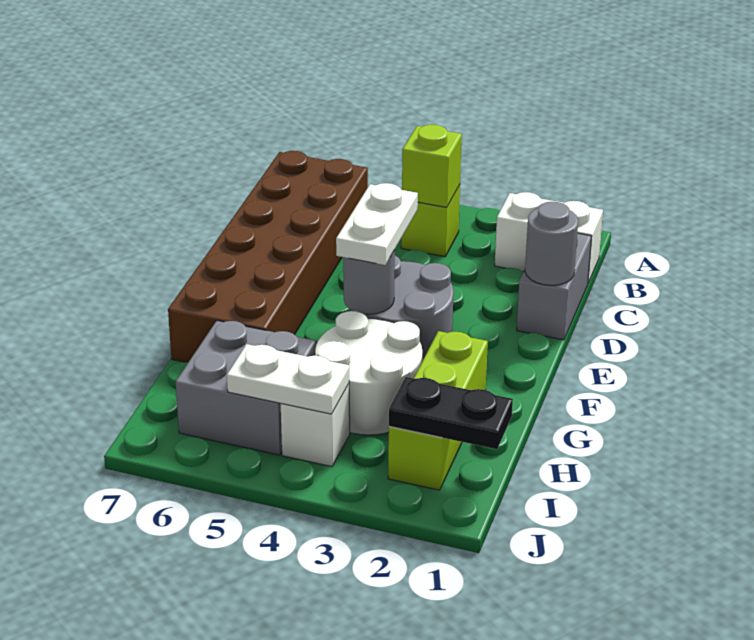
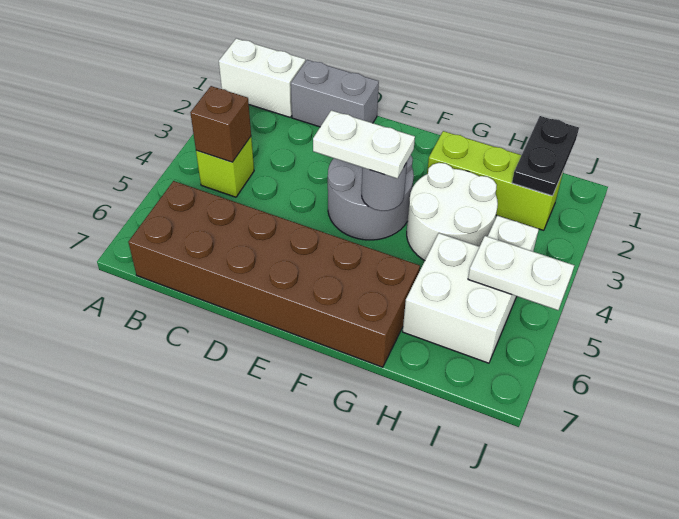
white brick B1:B2 level 1 -> white brick A1:B1 level 1
lime brick B4 level 2 -> brown brick B4 level 2
grey round brick D1 level 2 -> none
grey brick H5:I6 level 1 -> white brick H5:I6 level 1
white plate I4:I5 level 2 -> white plate I5:J5 level 2

